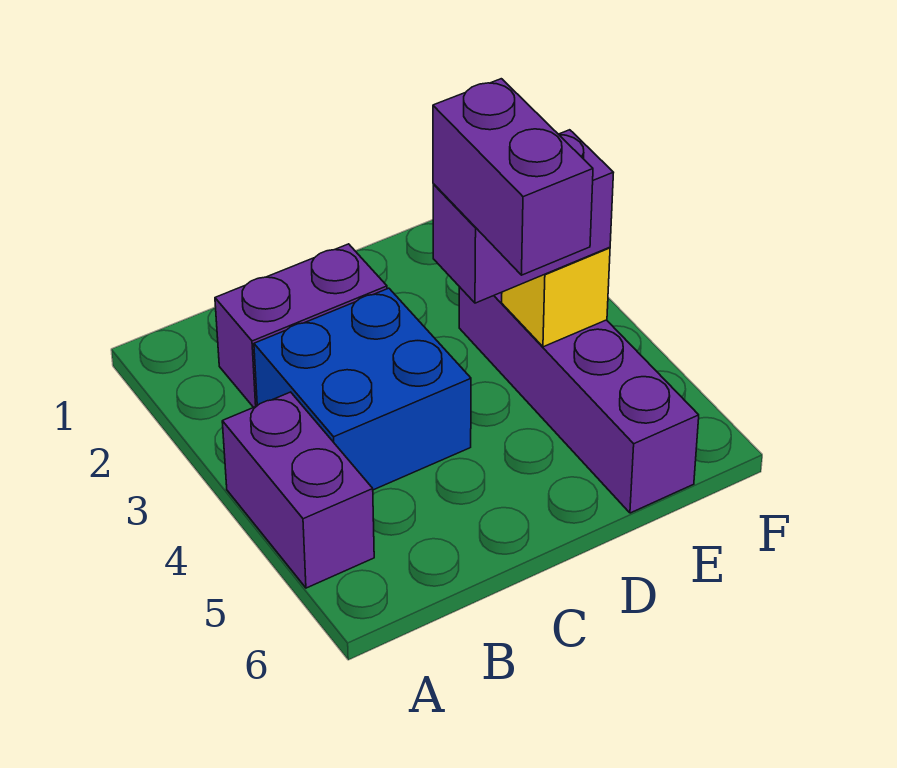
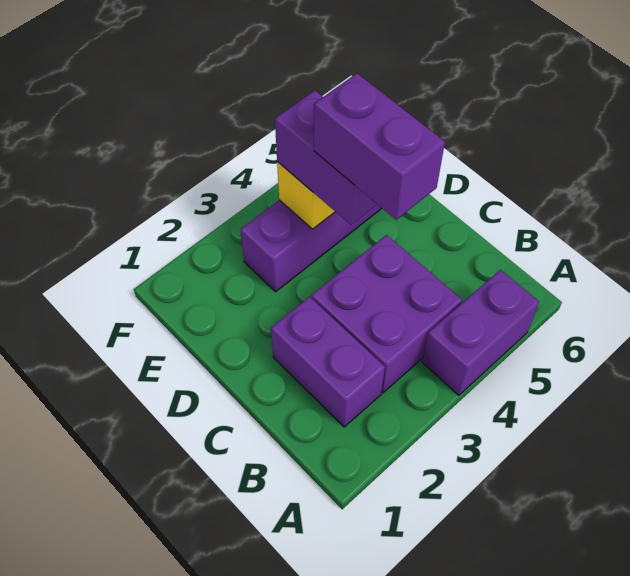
blue brick B3:C4 level 1 -> purple brick B3:C4 level 1
purple brick D4:D5 level 4 -> purple brick C4:D4 level 4

